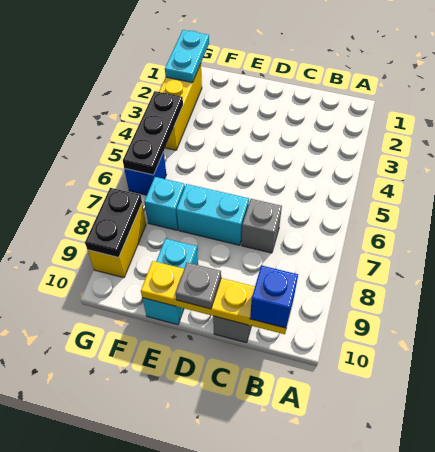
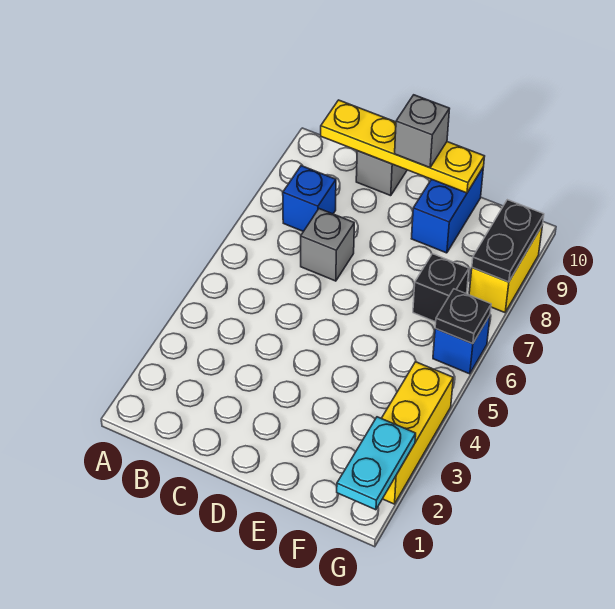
blue brick B10 level 3 -> blue brick B8 level 1
cyan brick D7:E7 level 1 -> none
grey plate D10 level 3 -> grey brick D10 level 3
cyan brick E9:E10 level 1 -> blue brick E9:E10 level 1
cyan brick F7 level 1 -> black brick F7 level 1
black plate G4:G6 level 2 -> black plate G6 level 2

